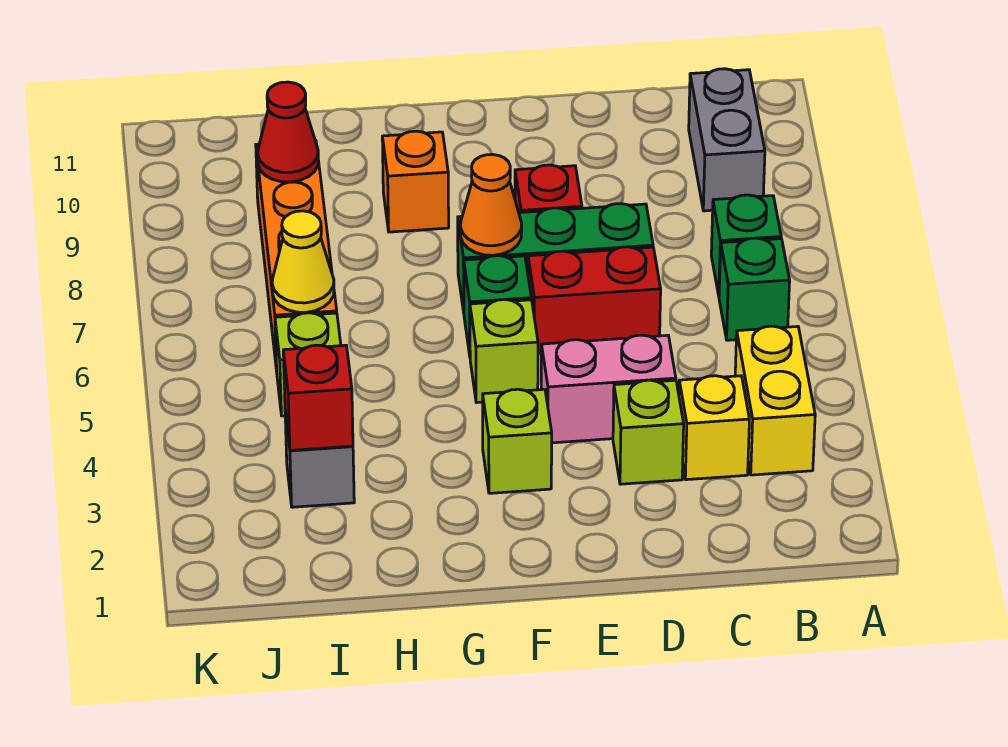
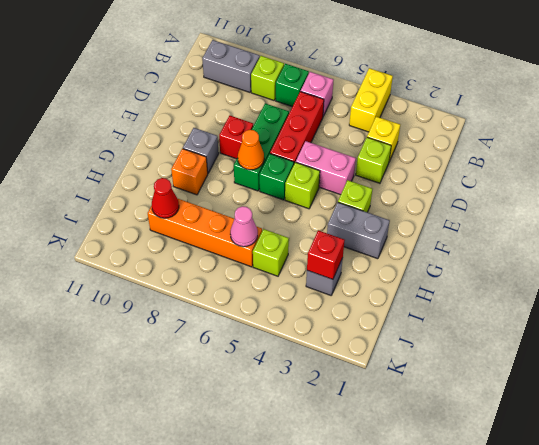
yellow brick B3:B4 level 1 -> yellow brick A4:B4 level 1
green brick B6 level 1 -> pink brick B6 level 1
none -> lime brick B8 level 1
pink brick D4:E4 level 1 -> pink brick E4:E5 level 1
red brick D6:E6 level 1 -> red brick C6:E6 level 1
none -> grey brick F9 level 1
none -> grey brick G2:G3 level 1
yellow cone I6 level 2 -> pink cone I6 level 2

